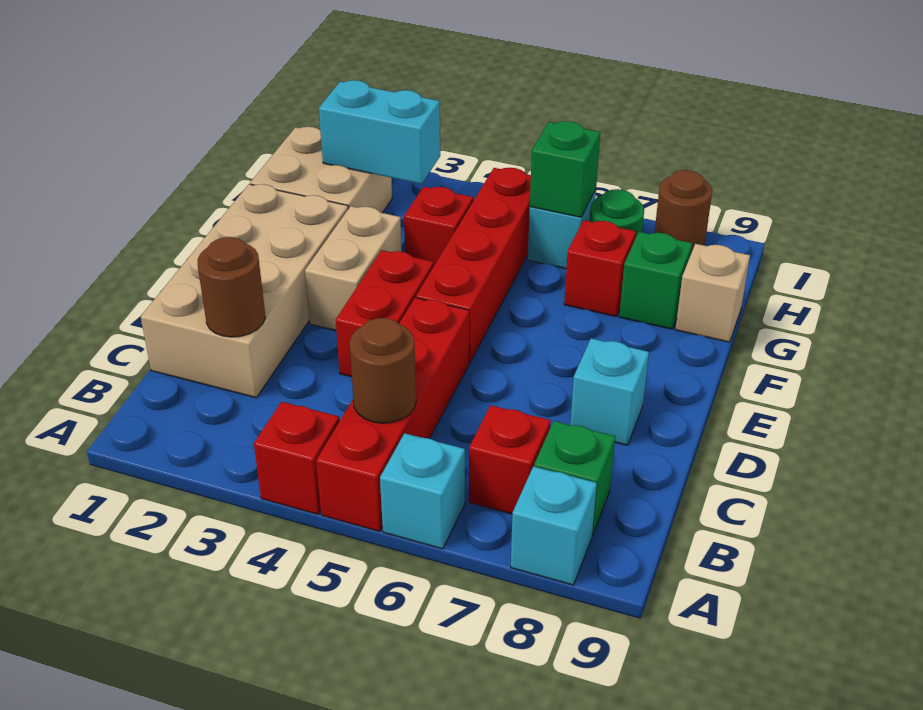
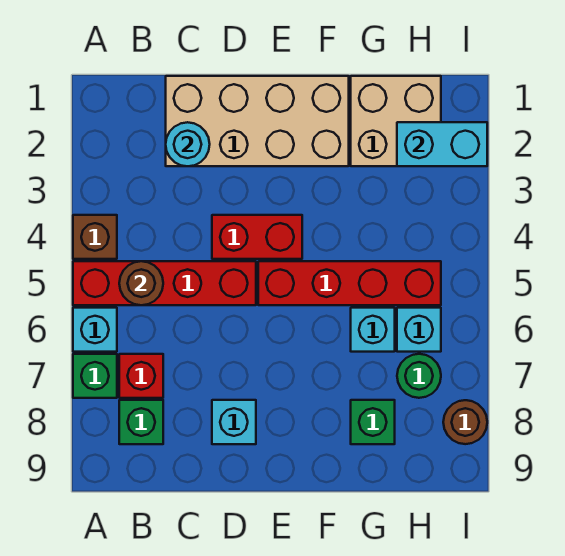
red brick A4 level 1 -> brown brick A4 level 1
cyan brick A8 level 1 -> cyan brick G6 level 1
brown round brick C2 level 2 -> cyan round brick C2 level 2
tan brick E3:F3 level 1 -> none
red brick G4 level 1 -> none
red brick G7 level 1 -> none
tan brick G9 level 1 -> none
cyan brick H2:H3 level 2 -> cyan brick H2:I2 level 2
green brick H6 level 2 -> green brick A7 level 1

